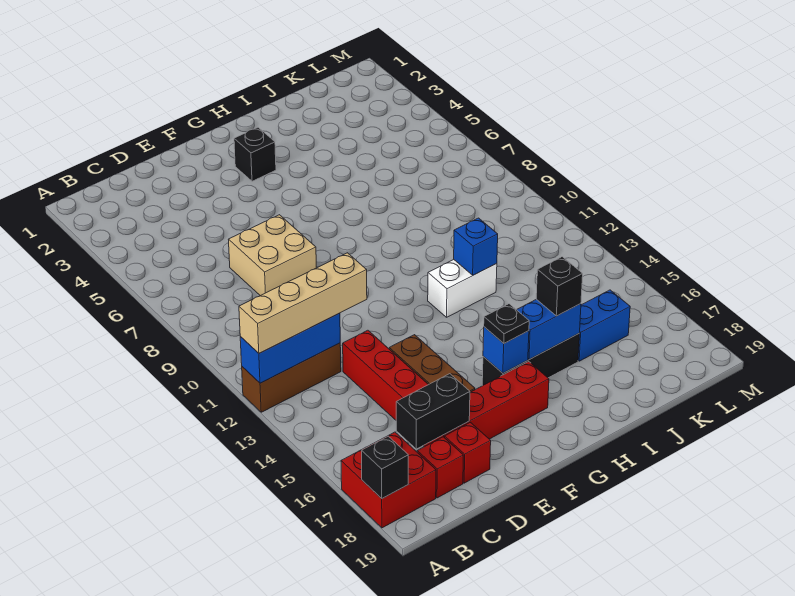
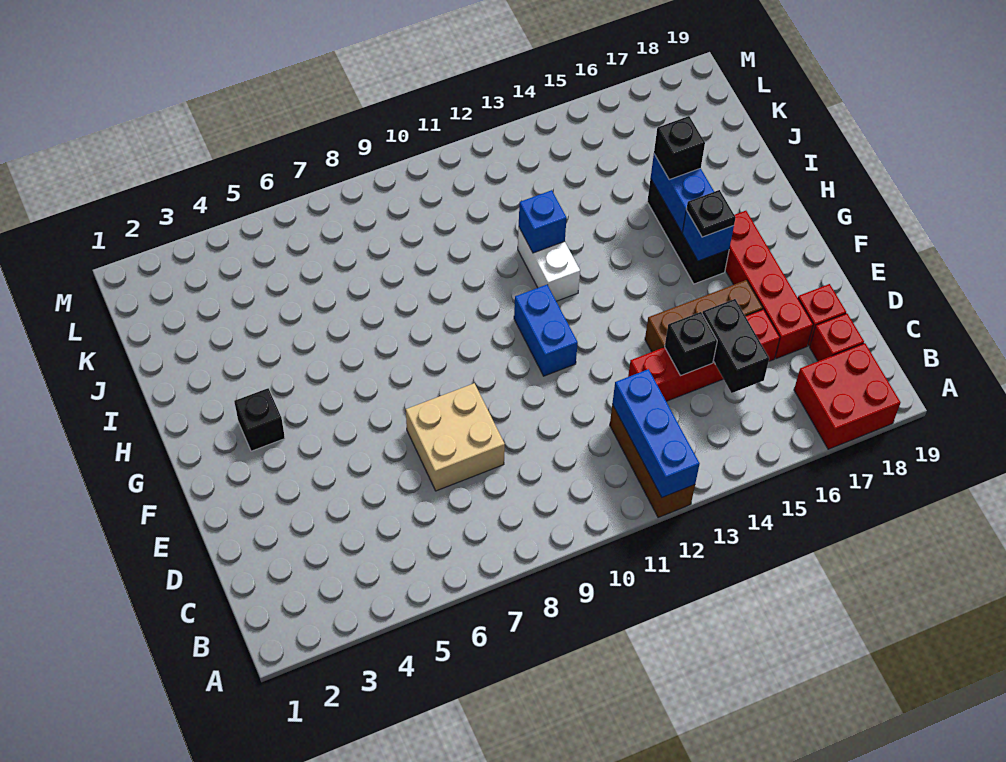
tan brick A12:D12 level 3 -> none
black brick A18 level 2 -> black brick D14 level 2
black brick C17:D17 level 2 -> black brick C15:D15 level 2
blue brick J16:K16 level 1 -> blue brick F11:G11 level 1

